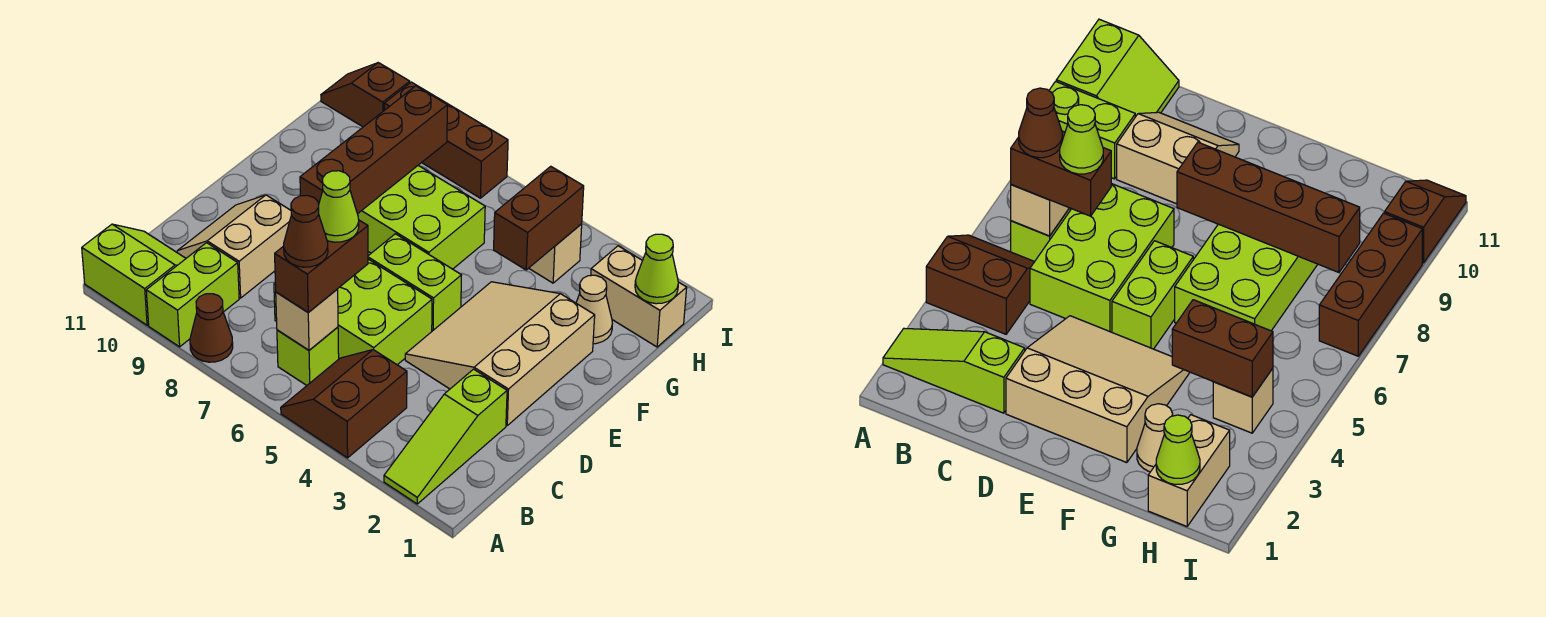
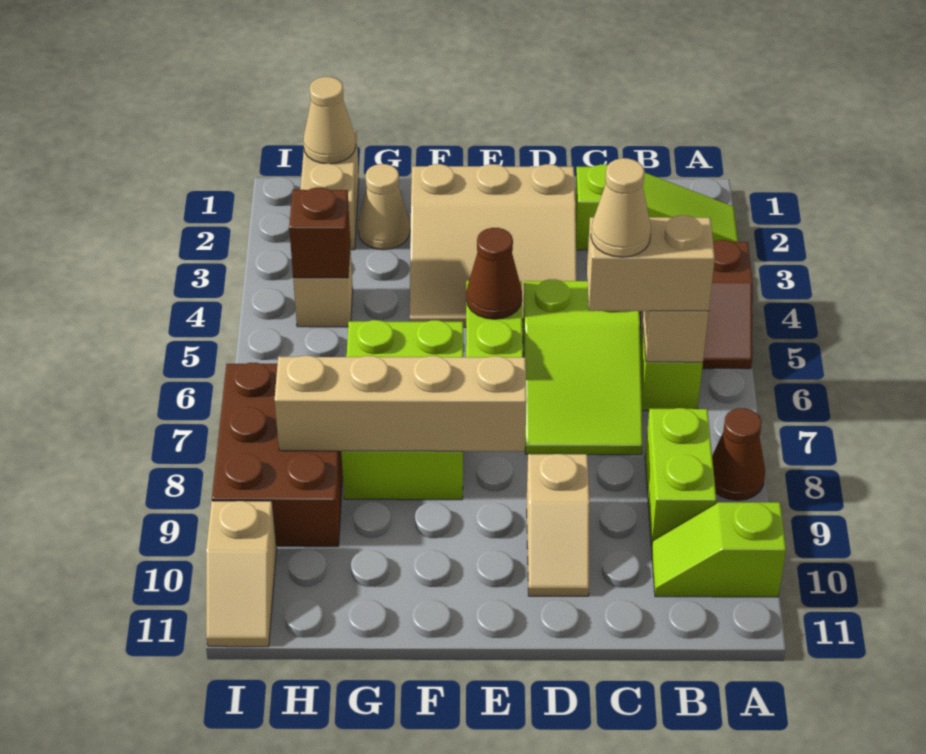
lime brick A9:B9 level 1 -> lime brick B8:B9 level 1
lime slope A10:B11 level 1 top A -> lime slope A10:B10 level 1 top A
brown brick B6:C6 level 3 -> tan brick B6:C6 level 3
brown cone B6 level 4 -> brown cone E5 level 2
lime brick C5:D7 level 1 -> lime slope C5:D7 level 1 top 5
lime cone C6 level 4 -> tan cone C6 level 4
tan slope C9:D10 level 1 top 9 -> tan slope D9:D10 level 1 top 9
brown brick E8:H8 level 2 -> tan brick E8:H8 level 2
brown brick G4:H4 level 2 -> brown brick H4 level 2
lime cone H1 level 2 -> tan cone H1 level 2
brown brick I7:I9 level 1 -> brown brick H7:I9 level 1
brown slope I10:I11 level 1 top 10 -> tan slope I10:I11 level 1 top 10

